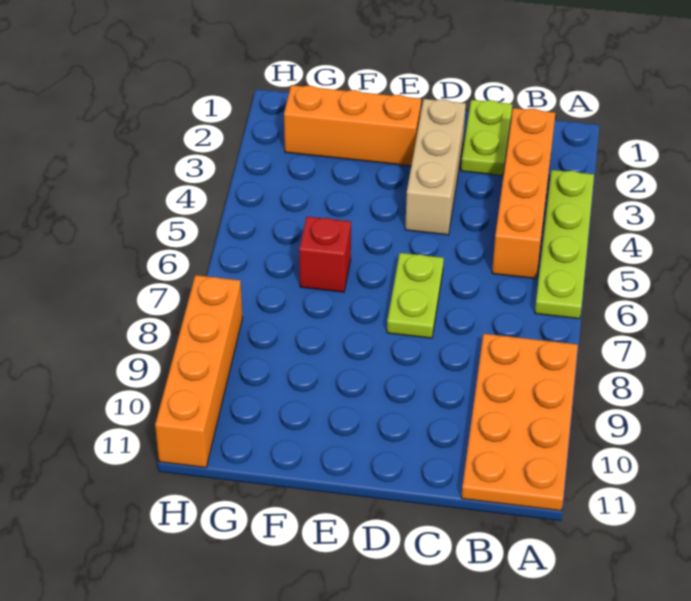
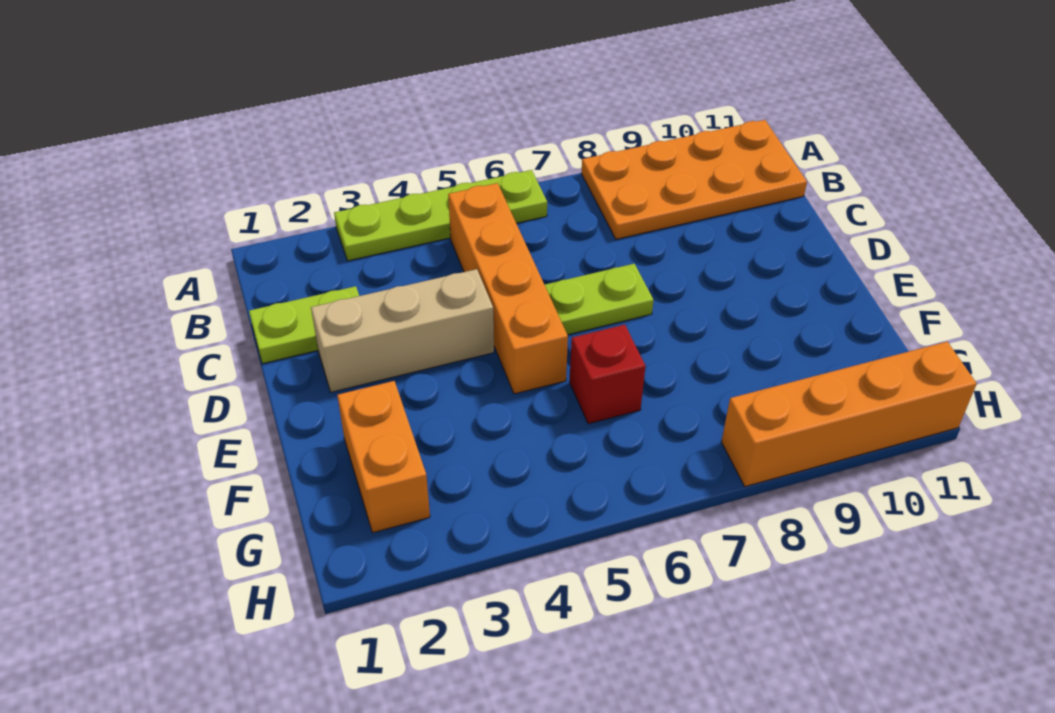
orange brick B2:B5 level 1 -> orange brick B5:E5 level 1
orange brick E2:G2 level 1 -> orange brick F2:G2 level 1

